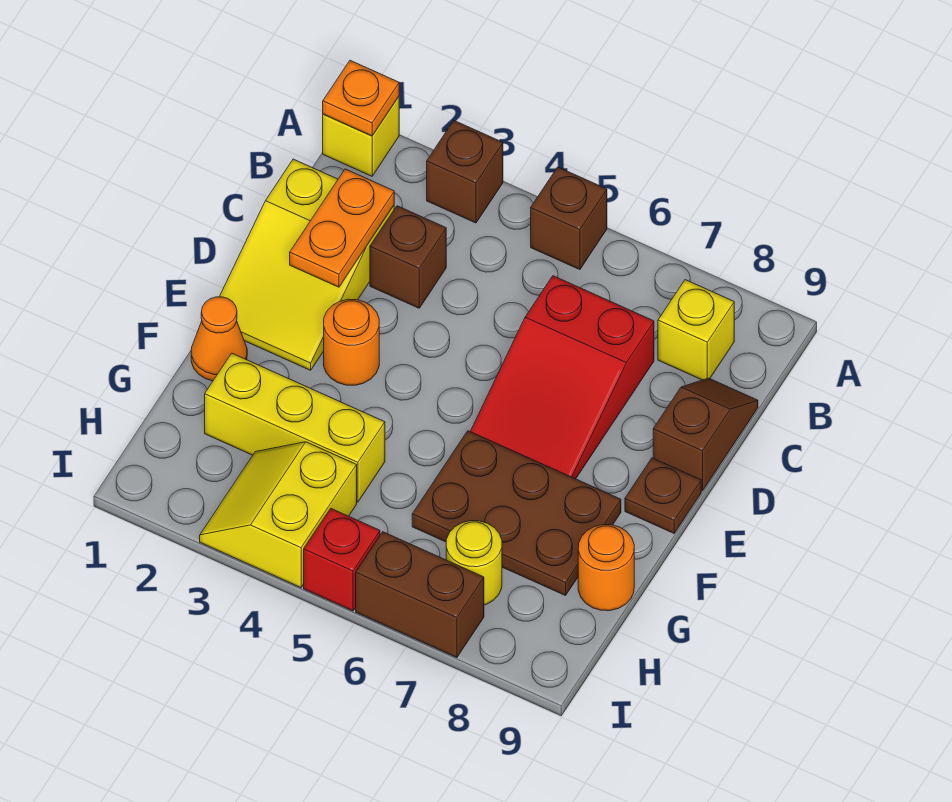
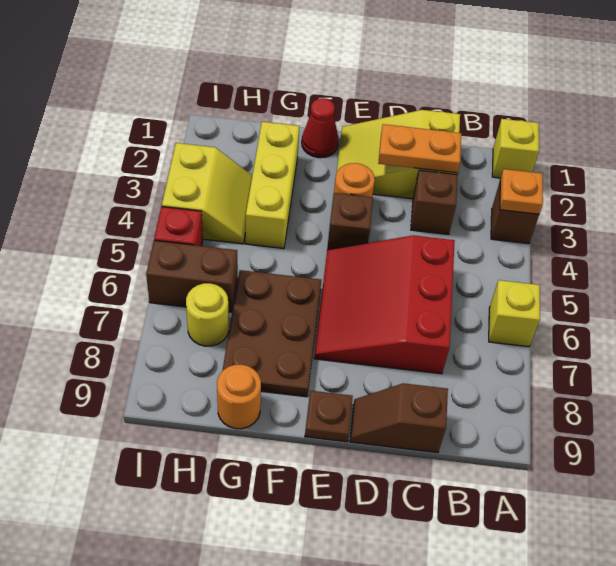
orange plate A1 level 2 -> orange plate A3 level 2
brown brick A5 level 1 -> brown brick E4 level 1
yellow brick B8 level 1 -> yellow brick A6 level 1
red slope C6:E7 level 1 top C -> red slope C5:E7 level 1 top C
brown slope C9:D9 level 1 top D -> brown slope C9:D9 level 1 top C
orange cone F1 level 1 -> red cone F1 level 1
yellow slope H3:I4 level 1 top 4 -> yellow slope H3:I4 level 1 top I
brown brick I6:I7 level 1 -> brown brick H6:I6 level 1

